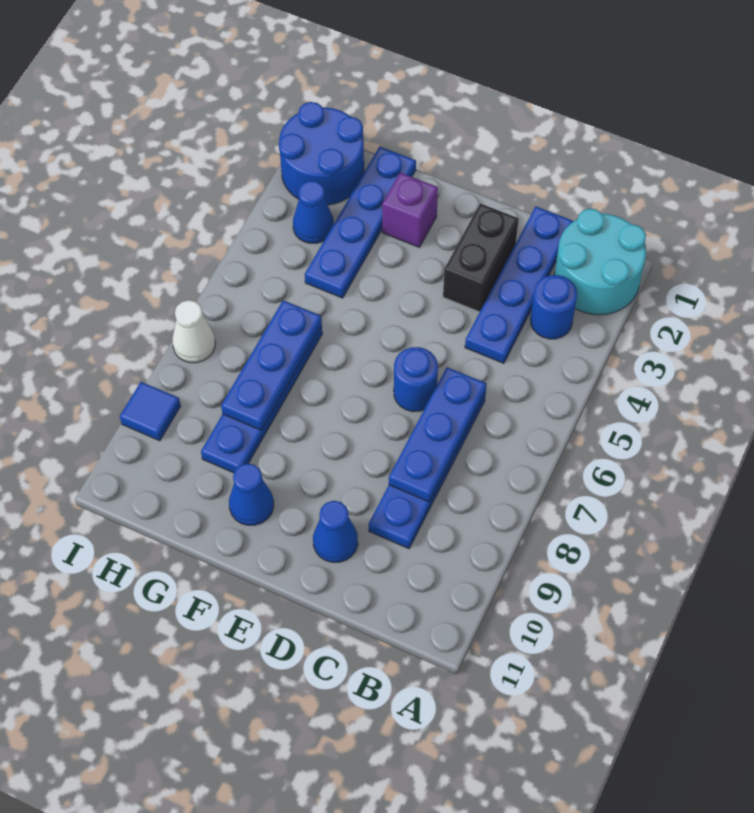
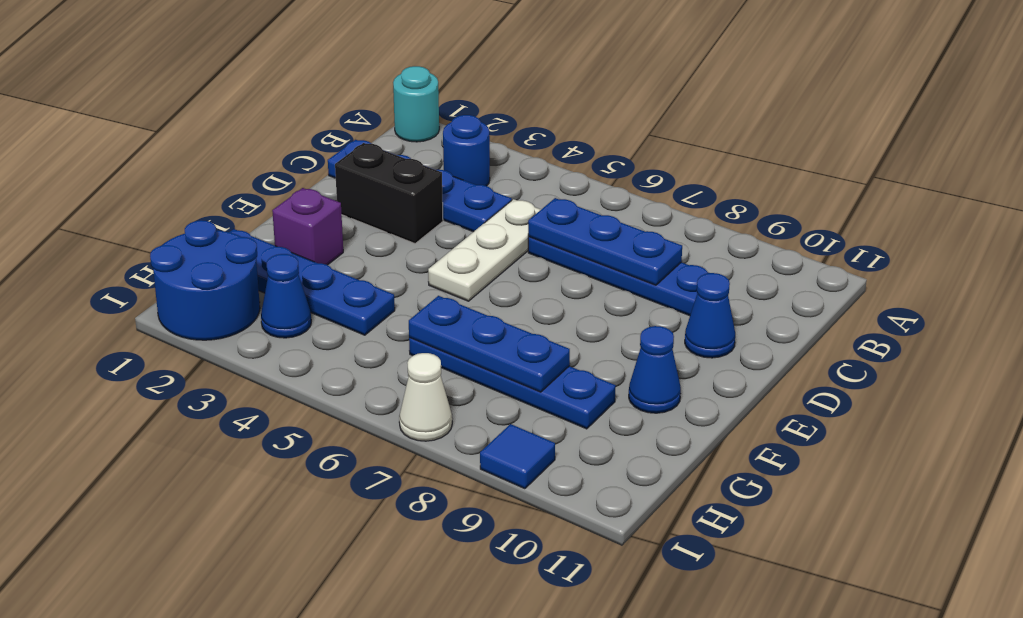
cyan round brick A1:B2 level 1 -> cyan round brick A1 level 1
none -> white plate C5:E5 level 1
blue round brick D6 level 1 -> none

